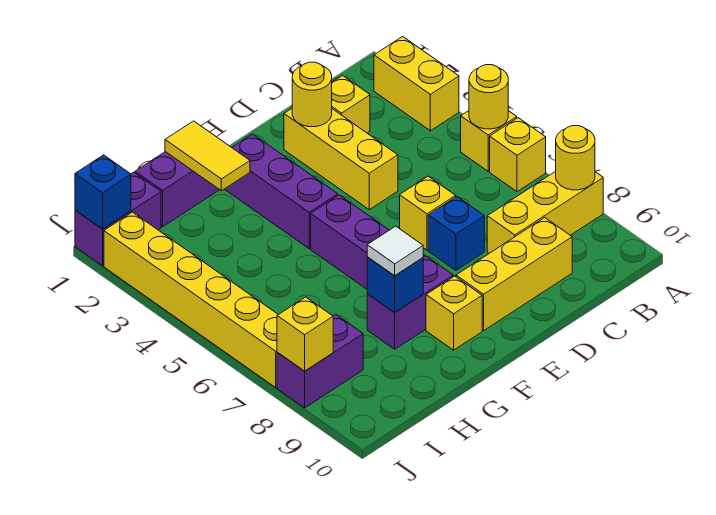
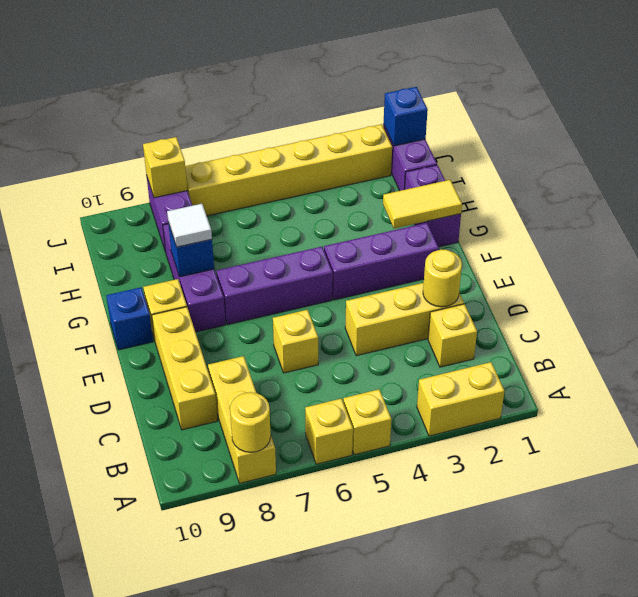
yellow round brick A5 level 2 -> none
blue brick D7 level 1 -> blue brick F10 level 1
purple brick F8:G8 level 1 -> purple brick F8:H8 level 1

